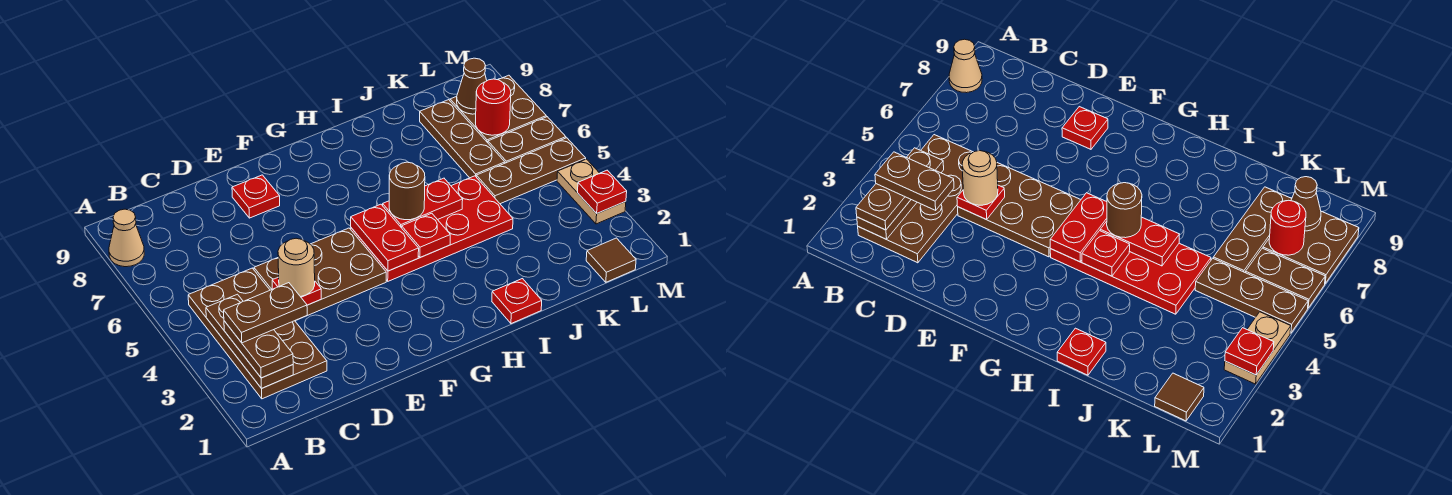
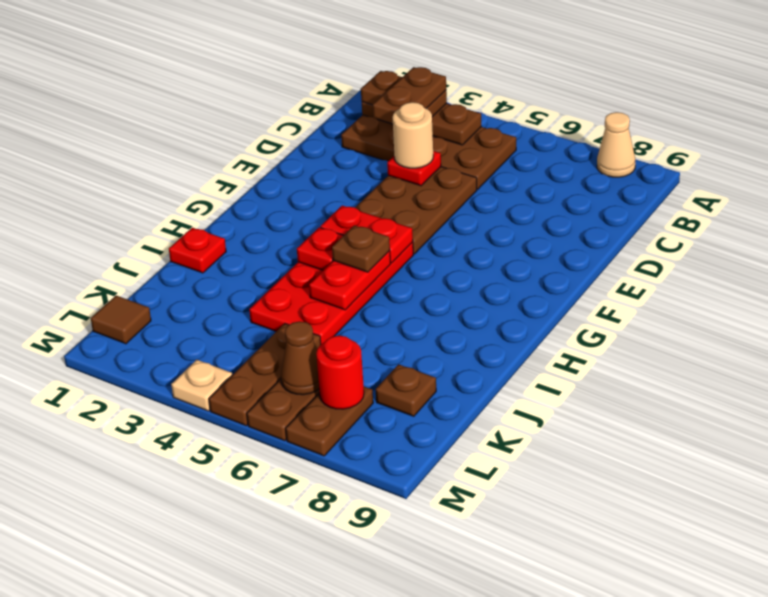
red plate E8 level 1 -> none
brown round brick H5 level 3 -> brown plate H5 level 3
brown plate K6:K8 level 1 -> brown plate K8 level 1
brown plate L7:M8 level 1 -> brown plate L7:M7 level 1
brown cone L8 level 2 -> brown cone L6 level 2
tan plate M3:M4 level 1 -> tan plate M4 level 1
red plate M3 level 2 -> none

